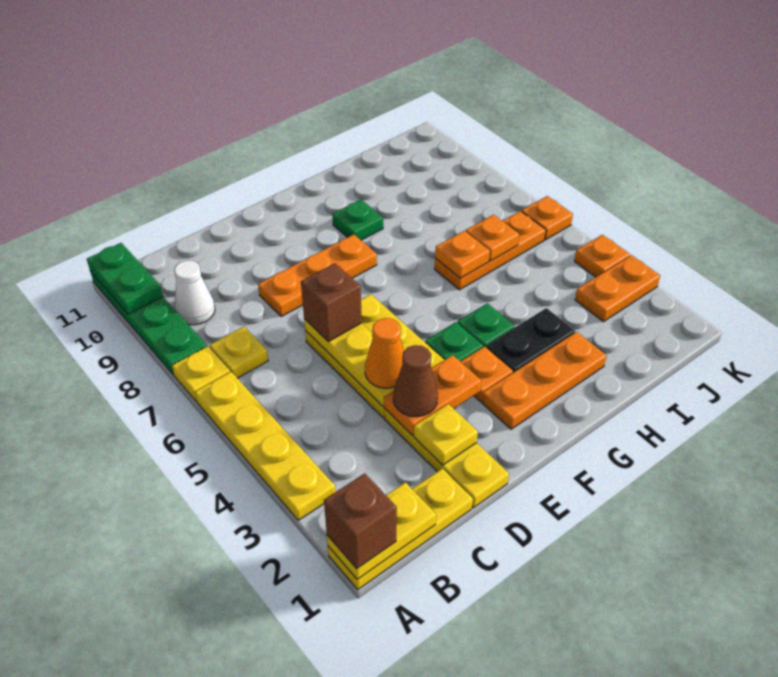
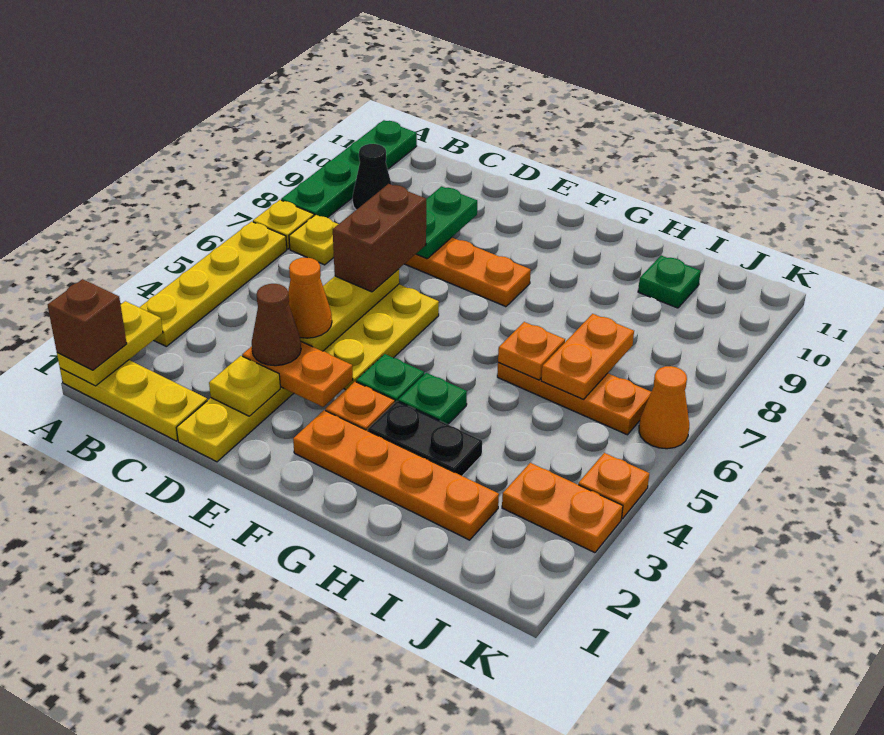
yellow plate A1:B1 level 2 -> yellow plate A1:A2 level 2
green plate A10:A11 level 2 -> green plate D8:D9 level 2
white cone B9 level 1 -> black cone B9 level 1
brown brick D6 level 3 -> brown brick D6:D7 level 3
orange plate F2:H2 level 1 -> orange plate F2:I2 level 1
green plate G9 level 1 -> green plate I10 level 1
orange plate I6 level 2 -> orange plate I6:I7 level 2
orange plate K6 level 1 -> orange cone K6 level 1

